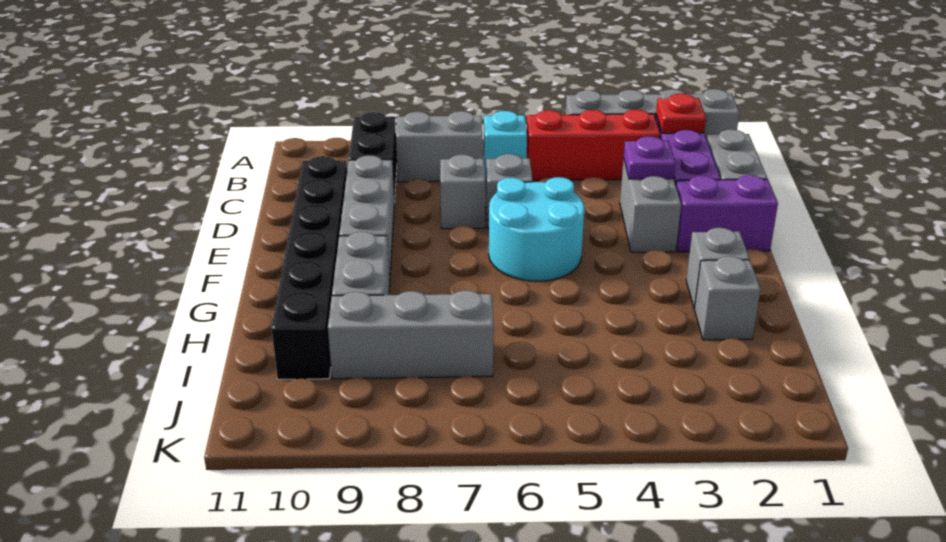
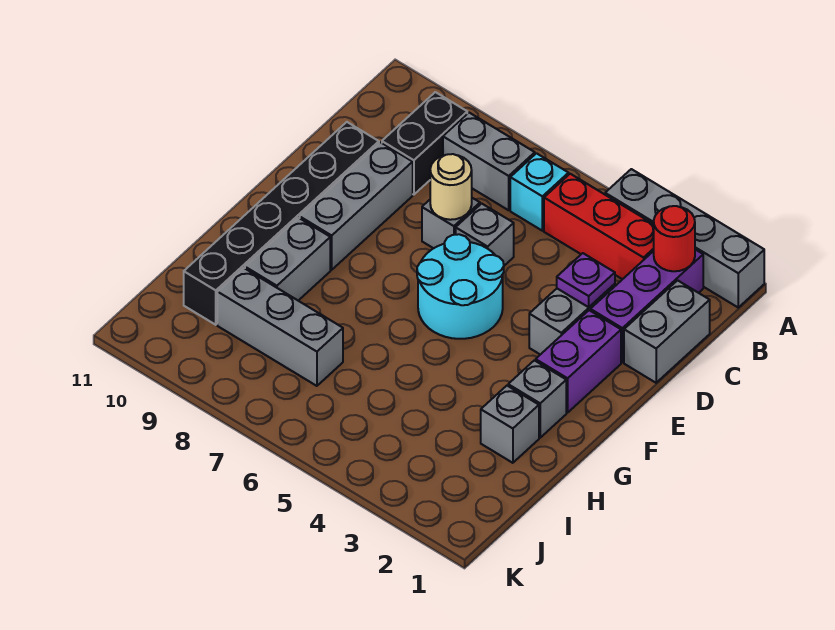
red plate B2 level 2 -> red round brick B2 level 2
none -> tan round brick D7 level 2
purple brick E1:E2 level 1 -> purple brick E2:F2 level 1

